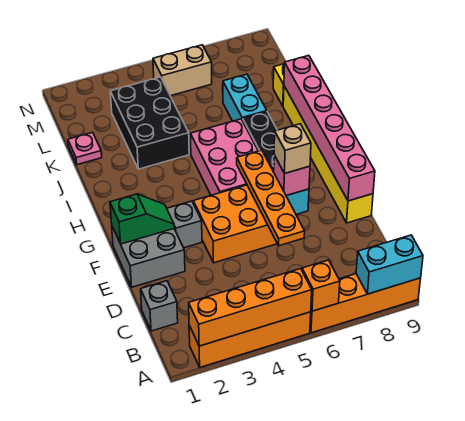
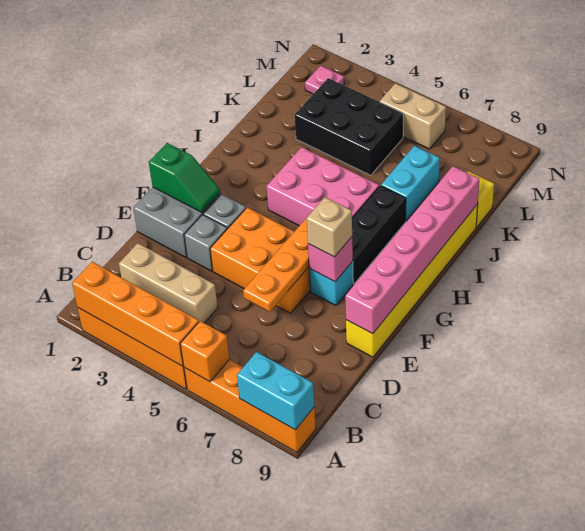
grey brick C1 level 1 -> grey brick E3 level 1
none -> tan brick C2:C4 level 1
pink brick G5:I6 level 1 -> pink brick H4:I6 level 1
black brick J3:L4 level 1 -> black brick K3:L5 level 1
pink plate K1 level 1 -> pink plate M2 level 1

